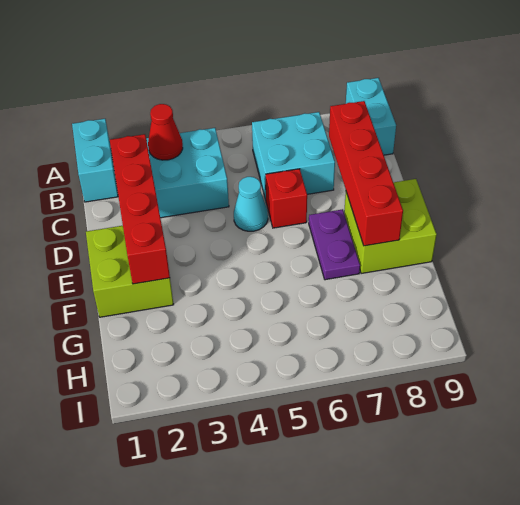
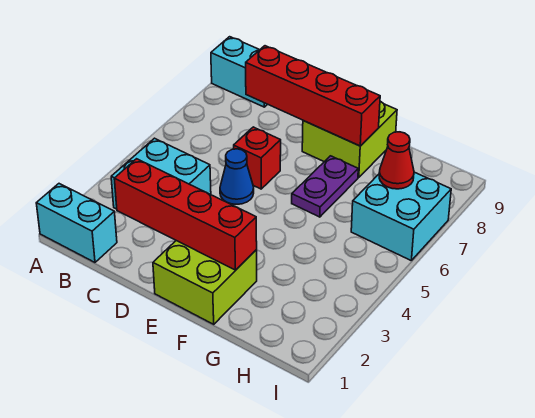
red cone B3 level 2 -> red cone H7 level 2
cyan brick B6:C7 level 1 -> cyan brick H6:I7 level 1
cyan cone D5 level 1 -> blue cone D5 level 1
purple plate E7:F7 level 1 -> purple plate F6:F7 level 1

